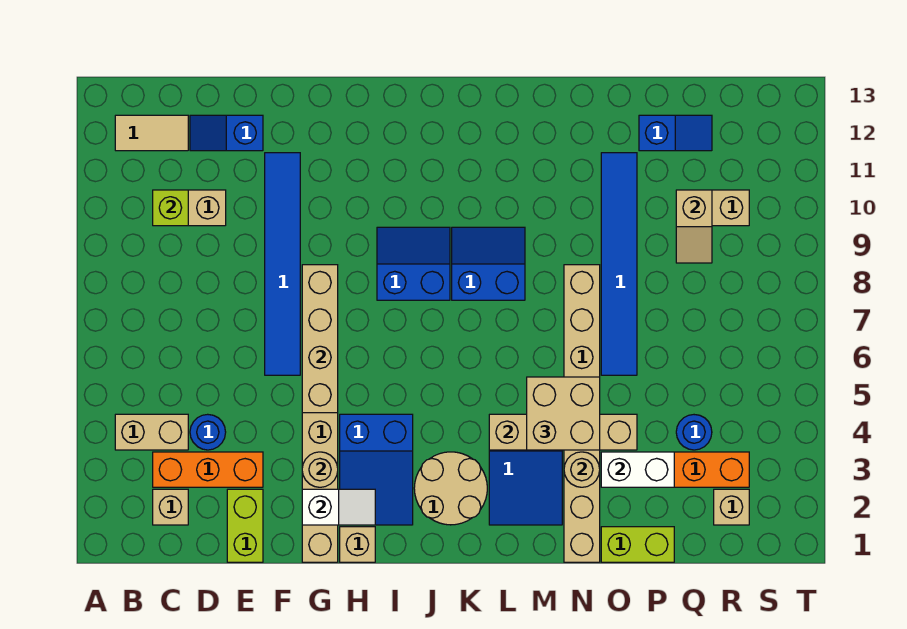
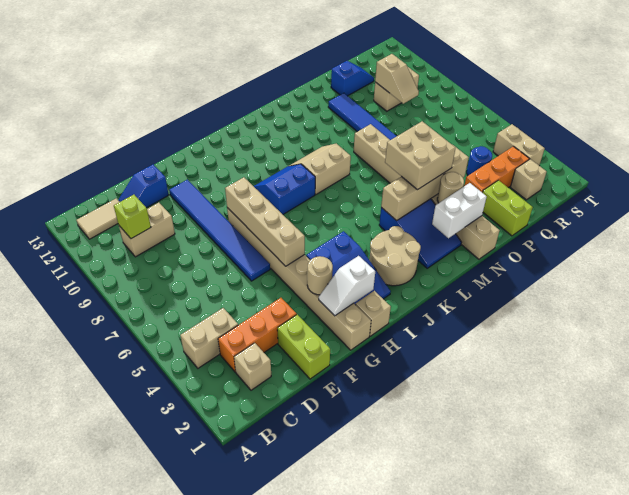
blue round brick D4 level 1 -> none
white slope G2:H2 level 2 top G -> white slope G2:H2 level 2 top H
blue slope K8:L9 level 1 top 8 -> tan slope K8:L9 level 1 top 8
lime brick O1:P1 level 1 -> lime brick P1:P2 level 1
white brick O3:P3 level 2 -> white brick M2:N2 level 2
none -> tan brick S3:S4 level 1

